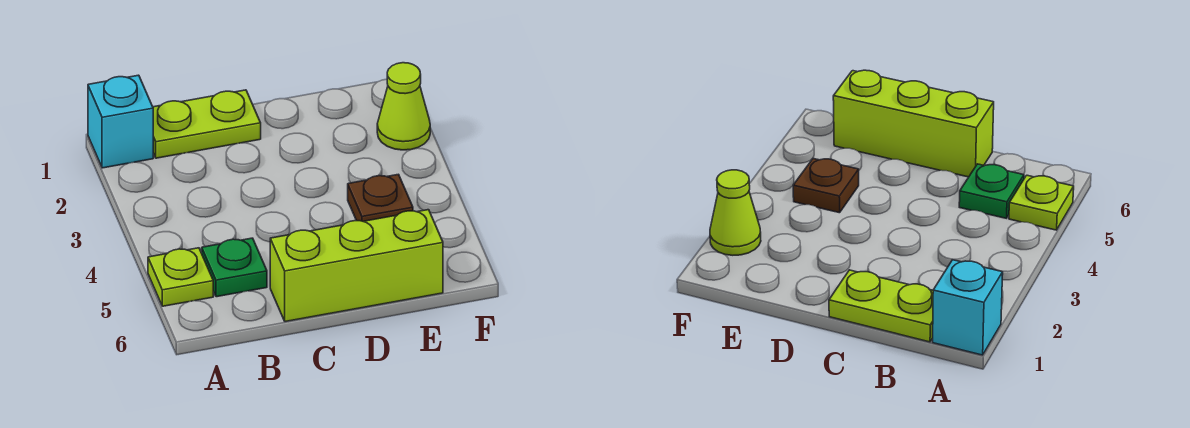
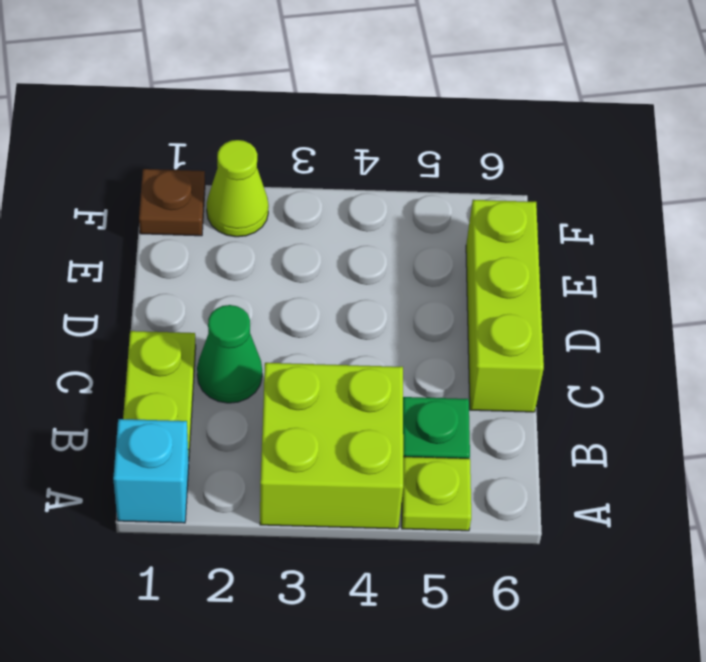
none -> lime brick A3:B4 level 1
none -> green cone C2 level 1
brown plate E4 level 1 -> brown plate F1 level 1

